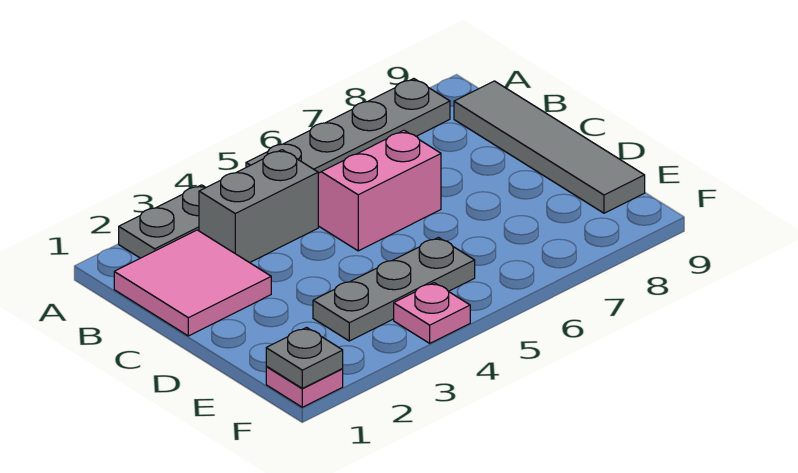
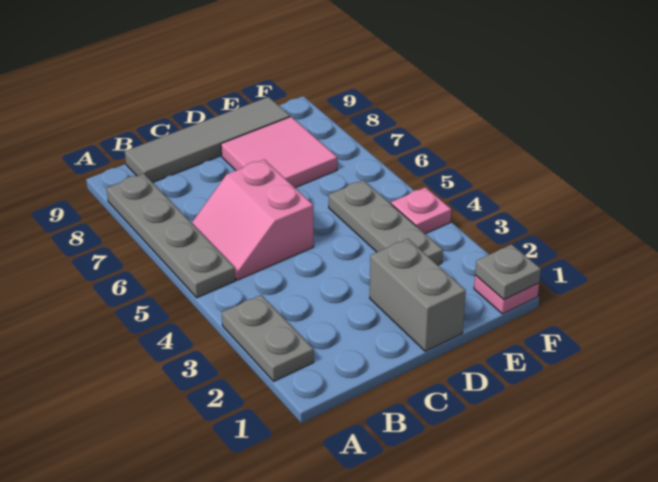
pink tile B1:C2 level 1 -> pink tile D7:E8 level 1
grey brick B3:B4 level 1 -> grey brick D1:D2 level 1

